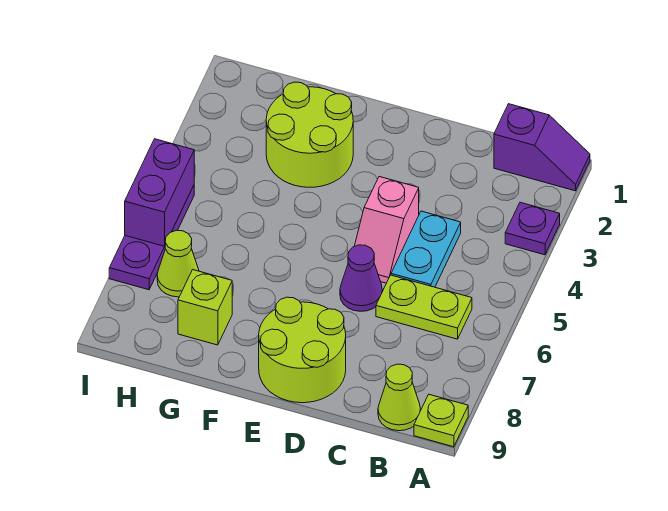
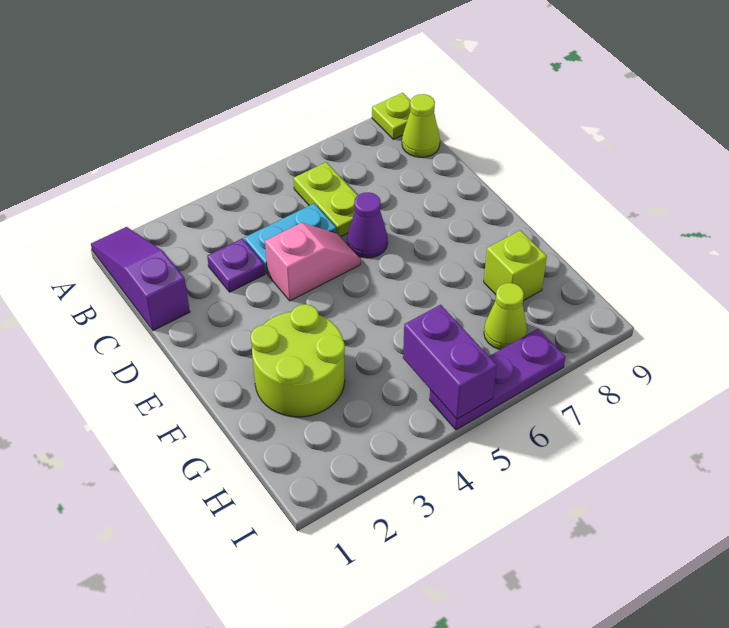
purple slope A1:B1 level 1 top B -> purple slope A1:C1 level 1 top C
purple plate A3 level 1 -> purple plate C3 level 1
lime round brick D8:E9 level 1 -> none
purple brick I5:I6 level 2 -> purple brick H5:I5 level 2

